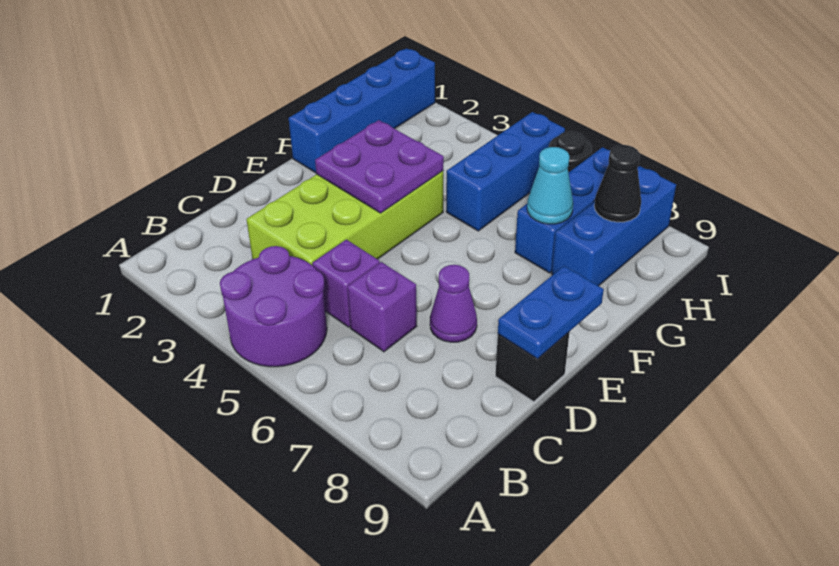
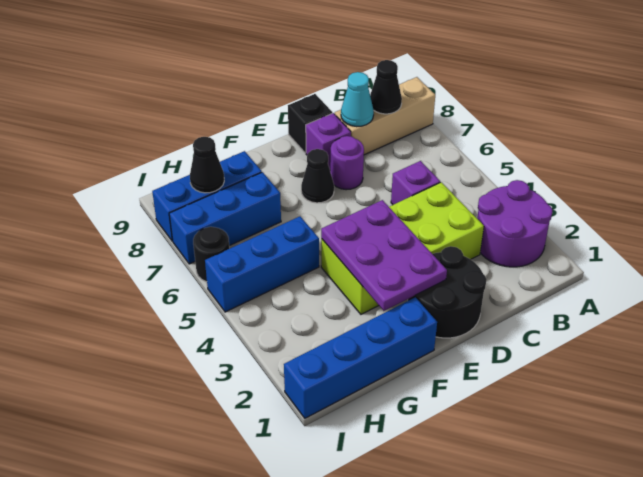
purple round brick A4:B5 level 1 -> purple round brick A2:B3 level 1
none -> tan brick A8:C8 level 1
none -> black cone B8 level 2
purple brick C6 level 1 -> purple brick D8 level 1
none -> black round brick D1:E2 level 1
purple cone D7 level 1 -> purple round brick D7 level 1
blue plate D9:E9 level 2 -> none
purple plate E3:F4 level 2 -> purple plate E2:F4 level 2
none -> black cone E7 level 1
cyan cone G7 level 2 -> cyan cone C8 level 2

